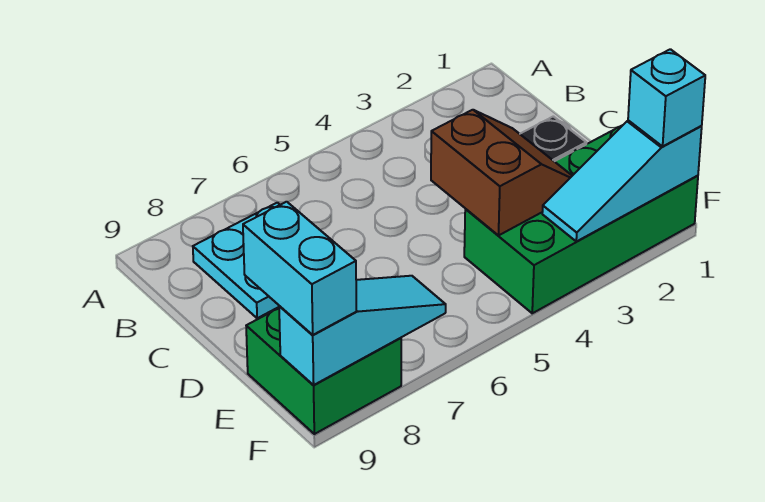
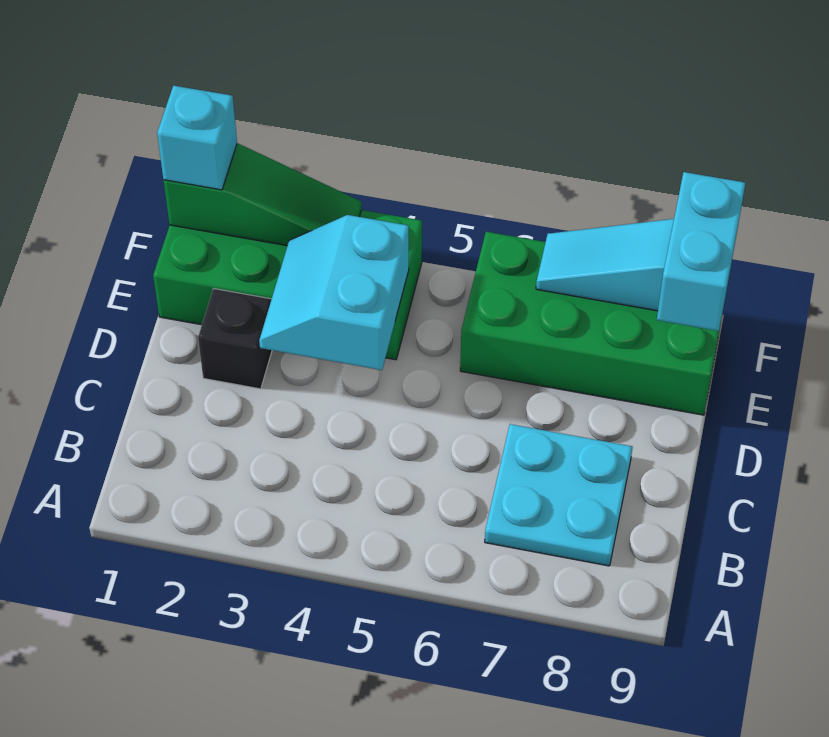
brown slope D3:E4 level 2 top 4 -> cyan slope D3:E4 level 2 top 4
green brick E8:F9 level 1 -> green brick E6:F9 level 1
cyan slope F1:F3 level 2 top 1 -> green slope F1:F3 level 2 top 1

